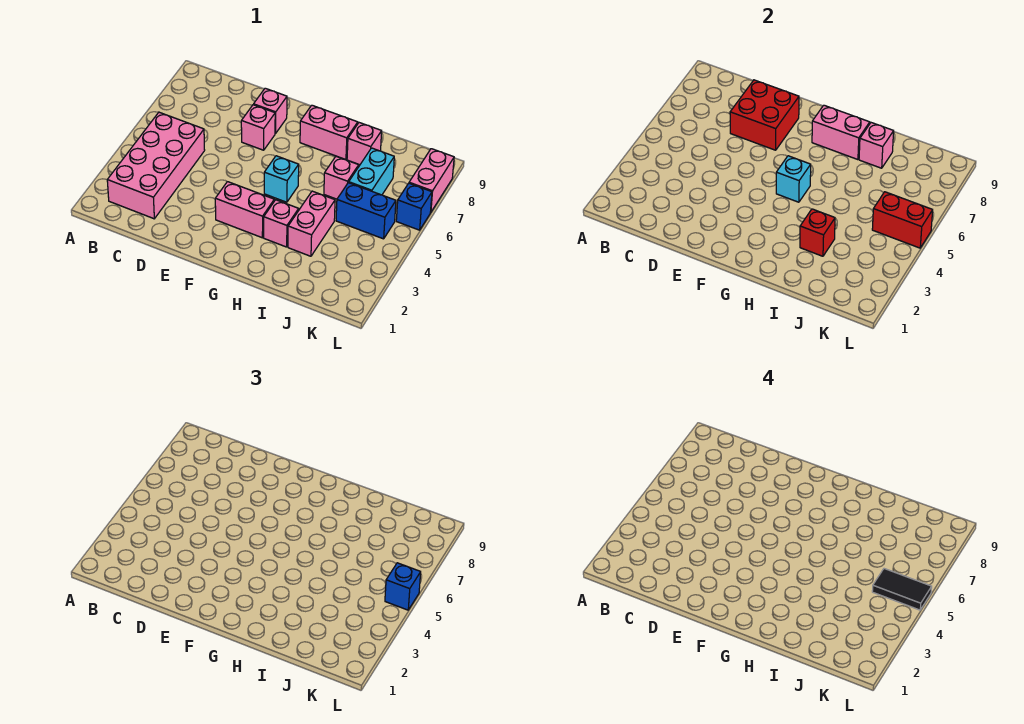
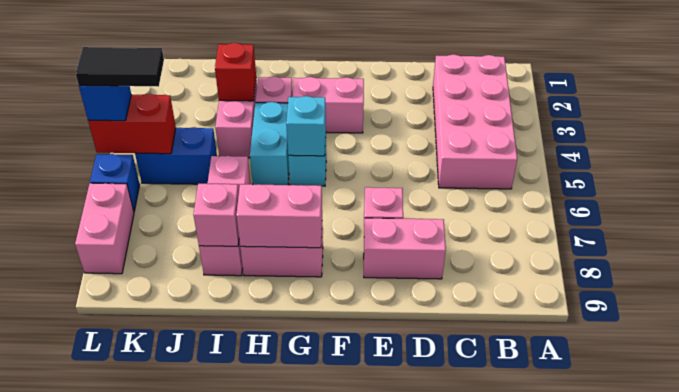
red brick D7:E8 level 2 -> none
pink brick E8 level 1 -> pink brick D8:E8 level 1
cyan brick J6:J7 level 1 -> cyan brick H4:H5 level 1

